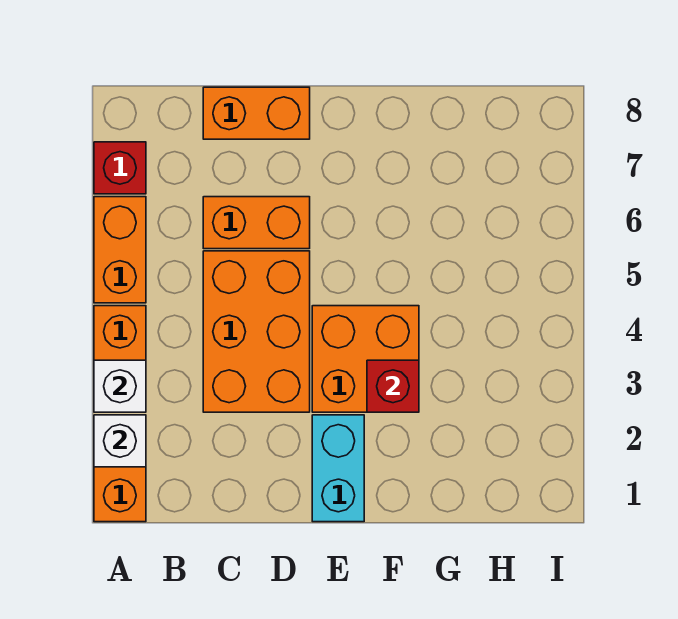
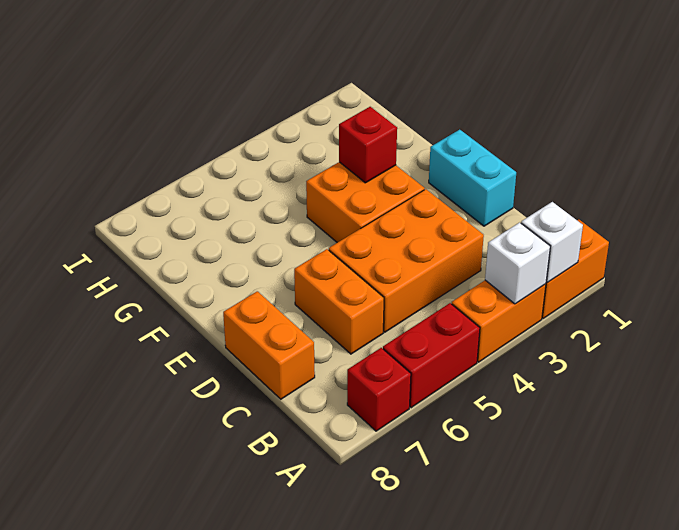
orange brick A5:A6 level 1 -> red brick A5:A6 level 1
cyan brick E1:E2 level 1 -> cyan brick D1:E1 level 1

